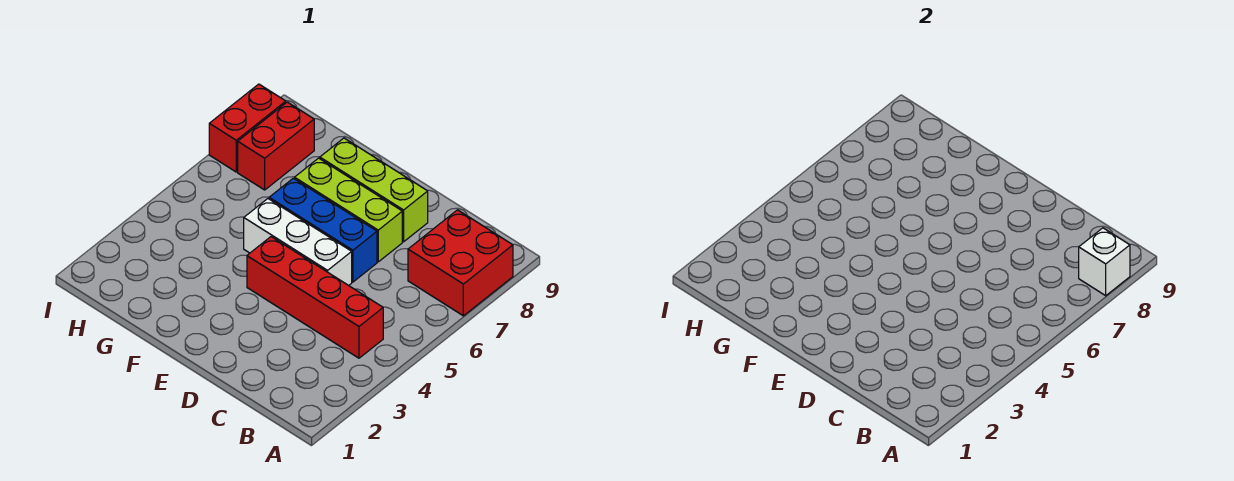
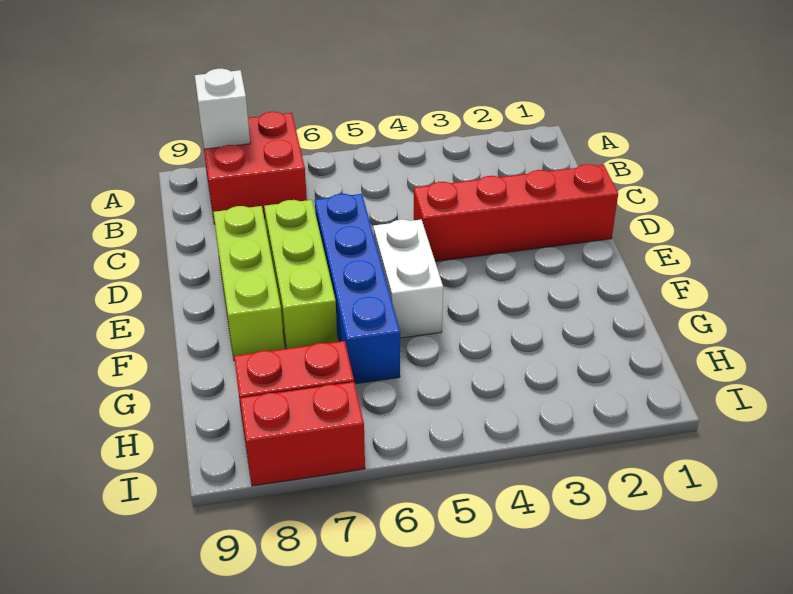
red brick B4:E4 level 1 -> red brick D1:D4 level 1
white brick D5:F5 level 1 -> white brick E5:F5 level 1
blue brick D6:F6 level 1 -> blue brick D6:G6 level 1

